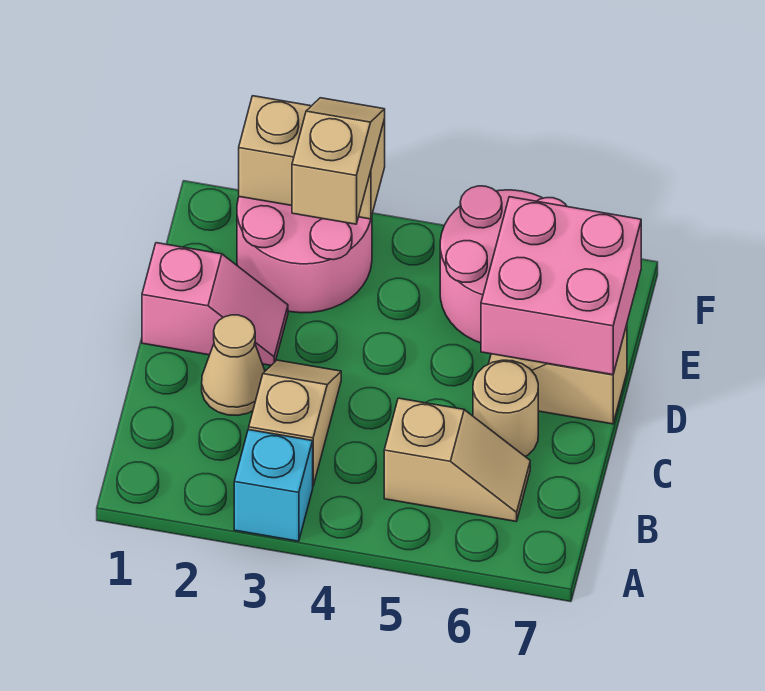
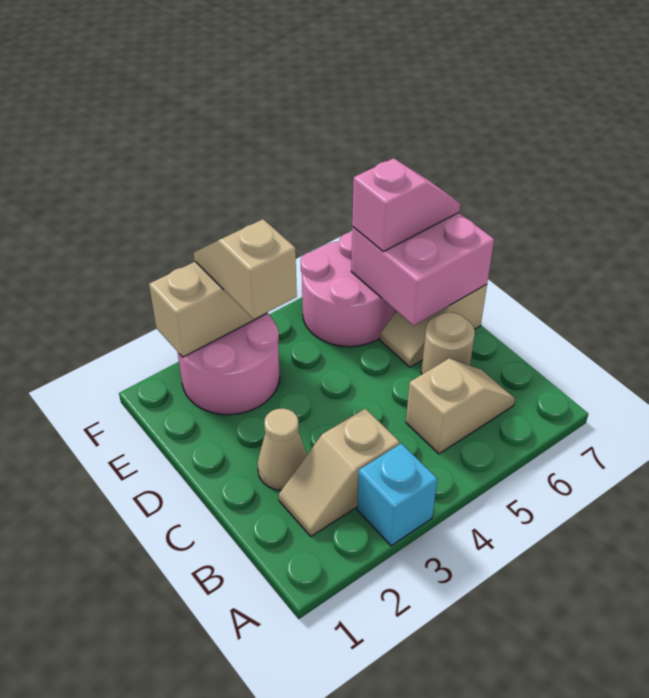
tan slope B3:C3 level 1 top B -> tan slope B2:B3 level 1 top 3
pink slope D1:D2 level 1 top 1 -> pink slope E6:E7 level 3 top 6

